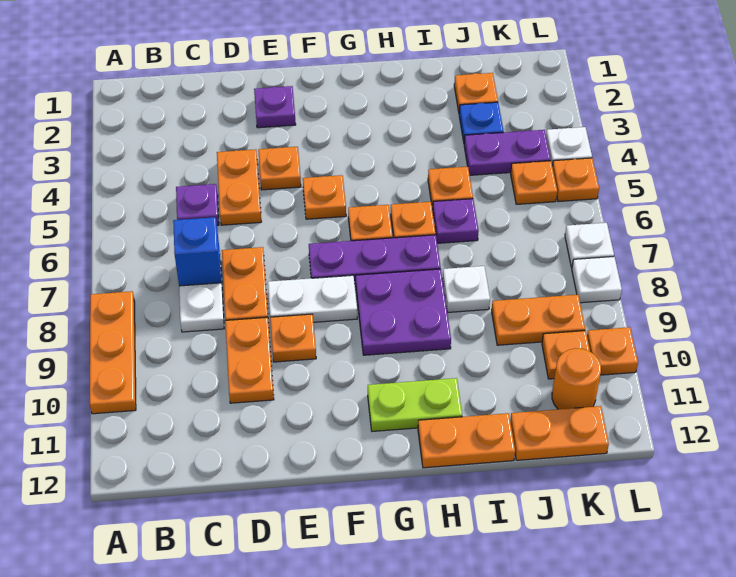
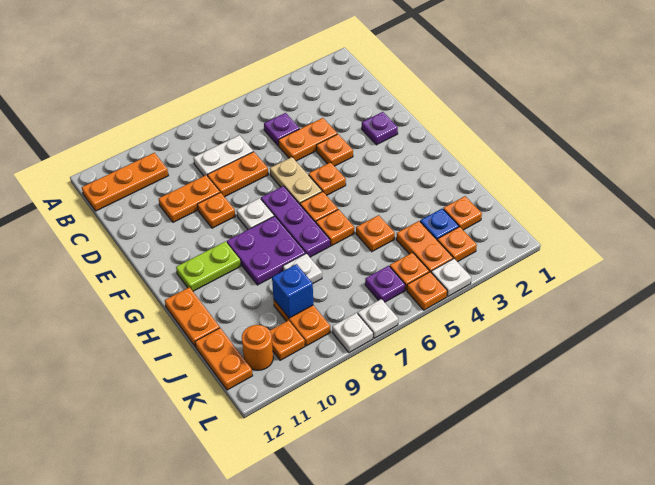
orange plate A8:A10 level 1 -> orange plate B10:B12 level 1
blue brick C7 level 2 -> blue brick J9 level 2
none -> tan plate E6:F6 level 1
white plate E8:F8 level 1 -> white plate F8 level 1
lime plate G11:H11 level 1 -> lime plate G10:G11 level 1
purple plate I6 level 1 -> purple plate K6 level 1
purple plate J4:K4 level 1 -> orange plate J4:K4 level 1
orange plate L10 level 1 -> orange plate K3 level 1

